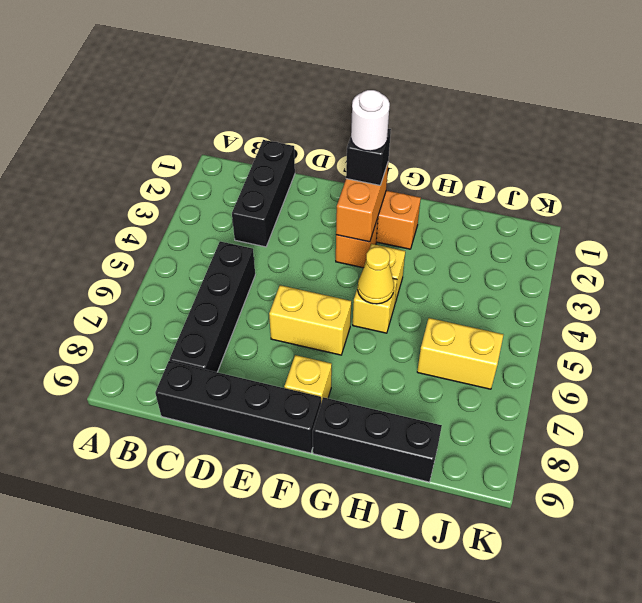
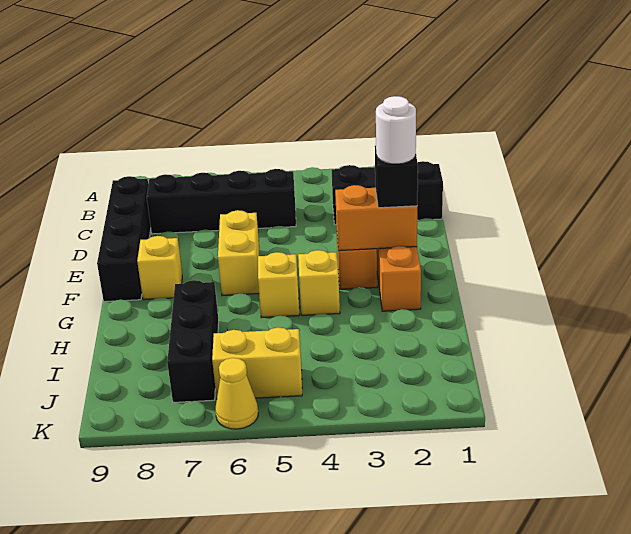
yellow cone G5 level 2 -> yellow cone K6 level 1
black brick G9:I9 level 1 -> black brick H7:J7 level 1
yellow brick I6:J6 level 1 -> yellow brick J5:J6 level 1

